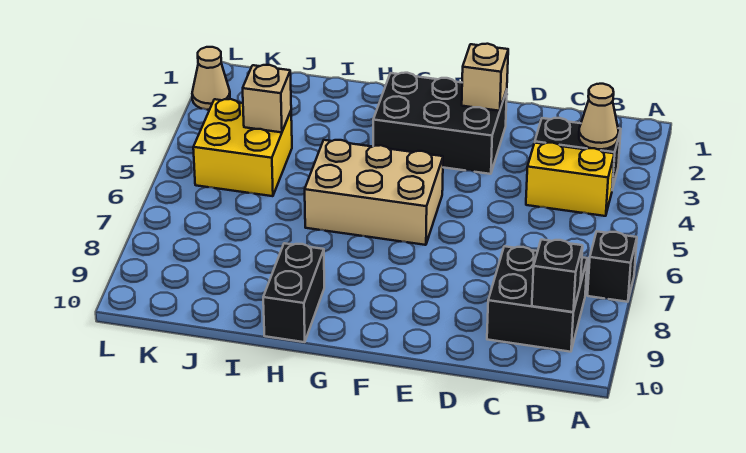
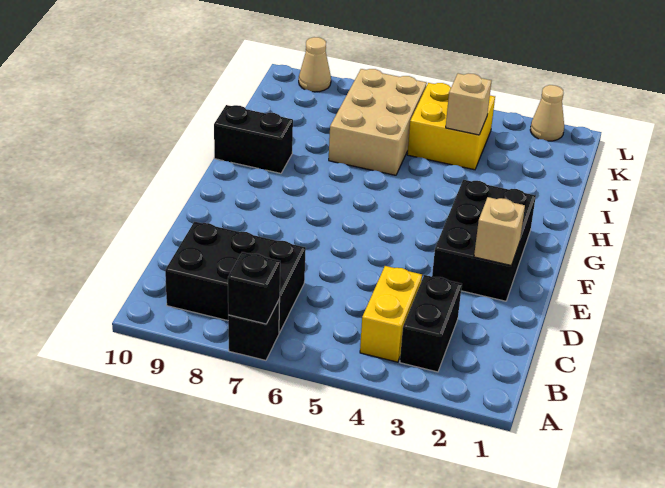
tan cone B3 level 2 -> tan cone L9 level 1
black brick B8:C9 level 1 -> black brick B7:C9 level 1
black brick B9 level 2 -> black brick A7 level 2
tan brick F5:H6 level 1 -> tan brick I6:K7 level 1

